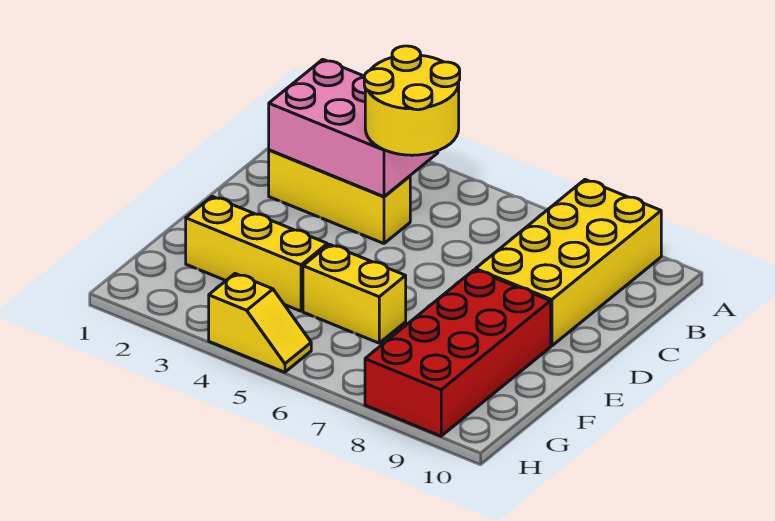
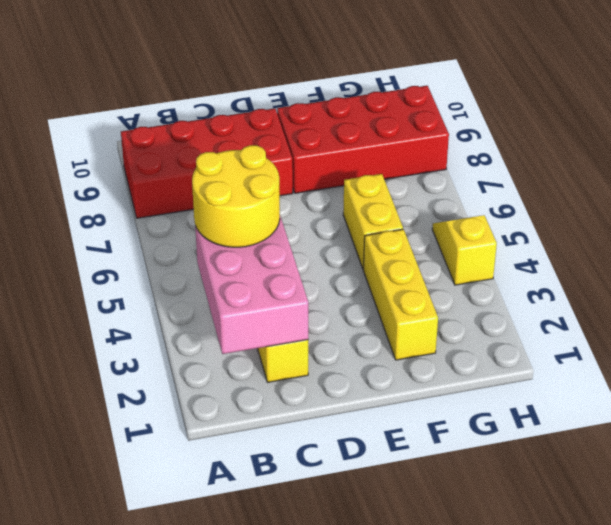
yellow brick A8:D9 level 1 -> red brick A8:D9 level 1

